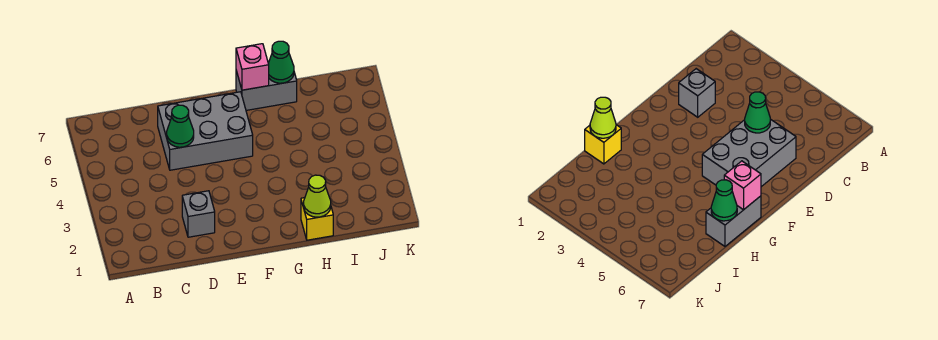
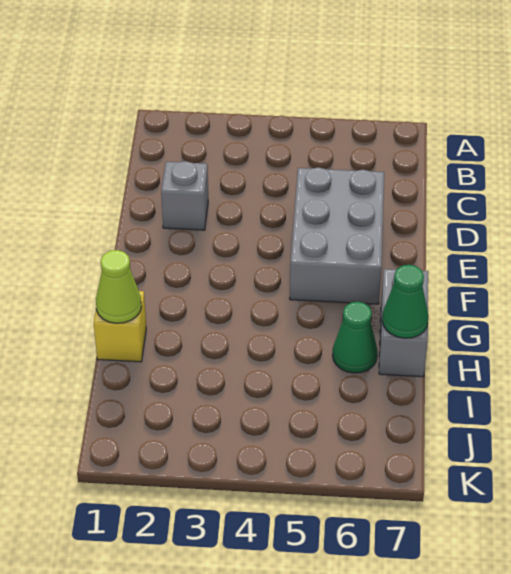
green cone D5 level 2 -> green cone H6 level 1
pink brick G7 level 2 -> none

